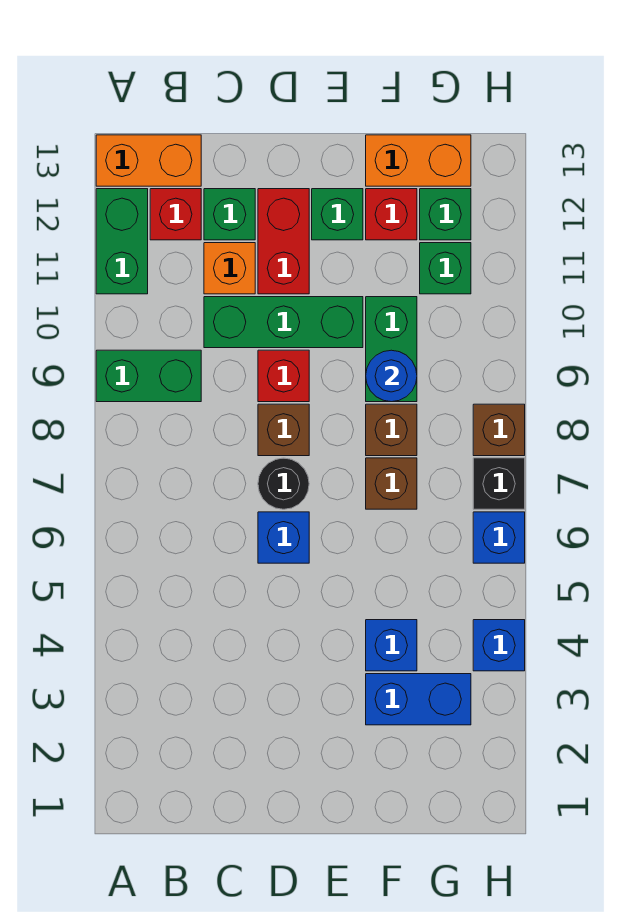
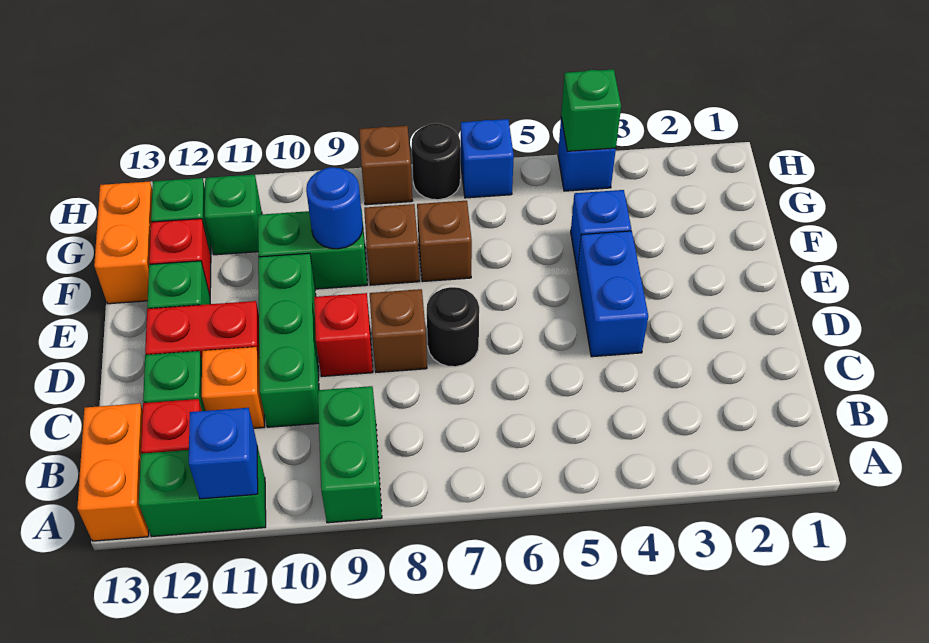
blue brick D6 level 1 -> blue brick A11 level 2
blue brick F3:G3 level 1 -> blue brick D4:E4 level 1
none -> green brick H4 level 2
black brick H7 level 1 -> black round brick H7 level 1

